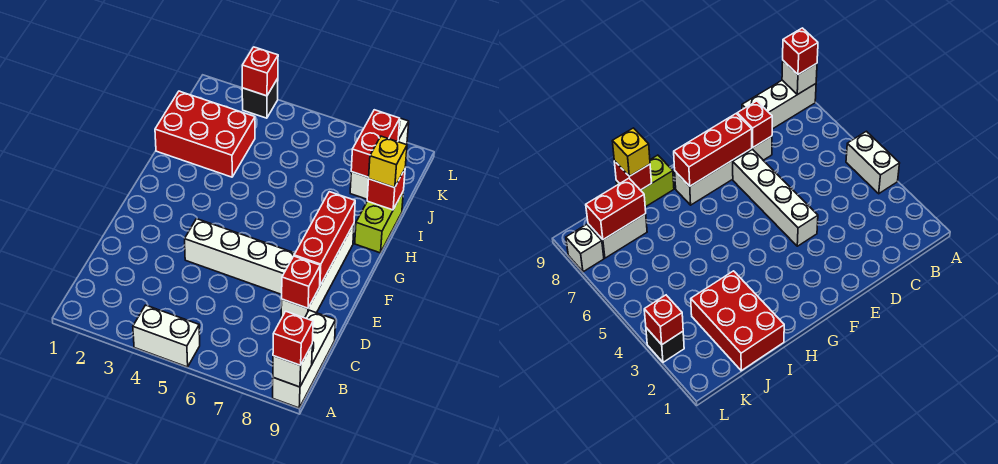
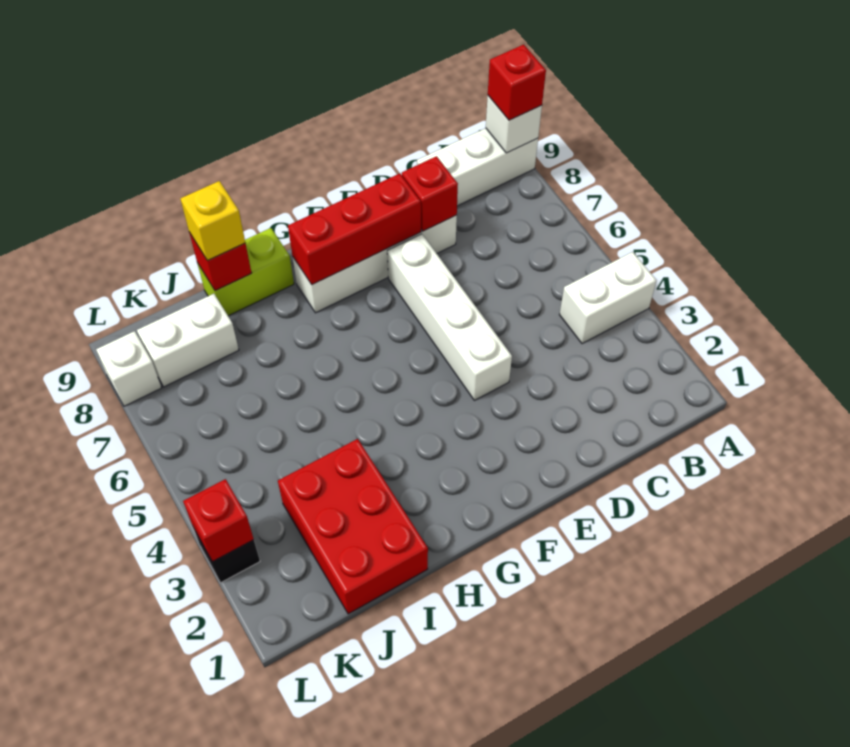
white brick A4:A5 level 1 -> white brick A4:B4 level 1
red brick J8:K8 level 2 -> none

